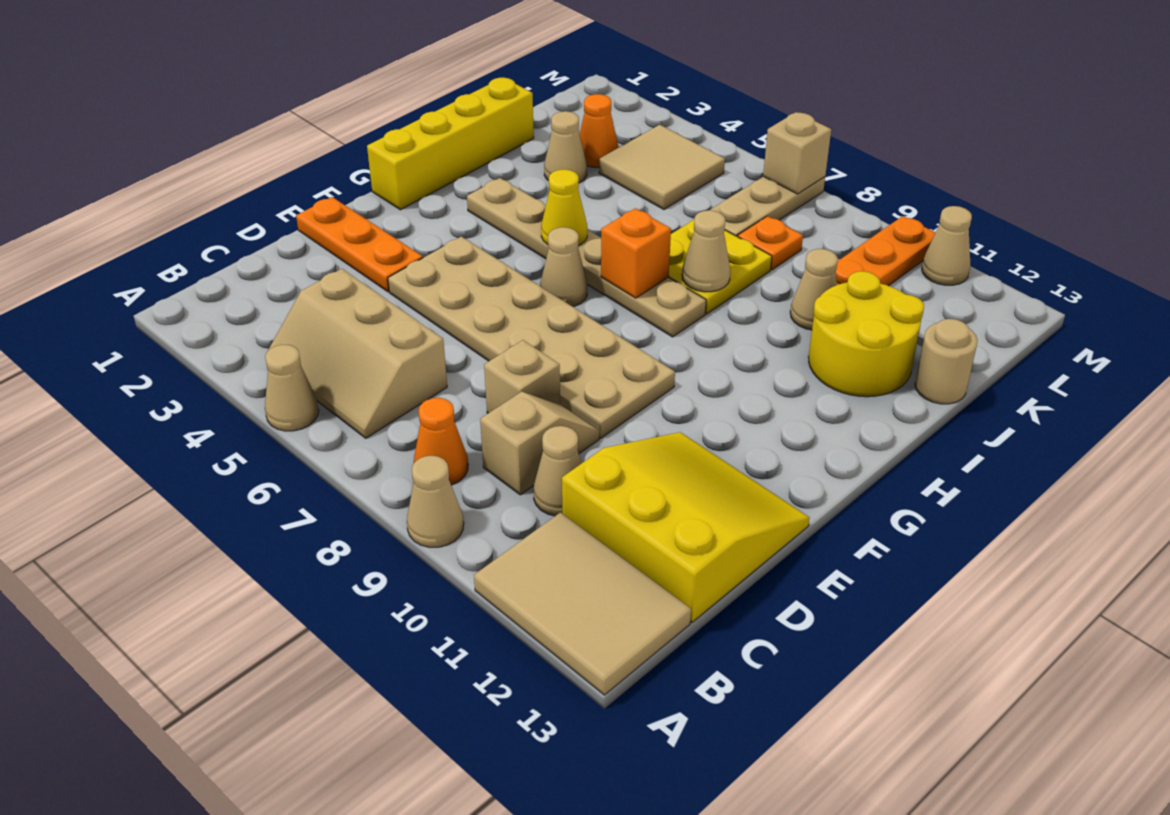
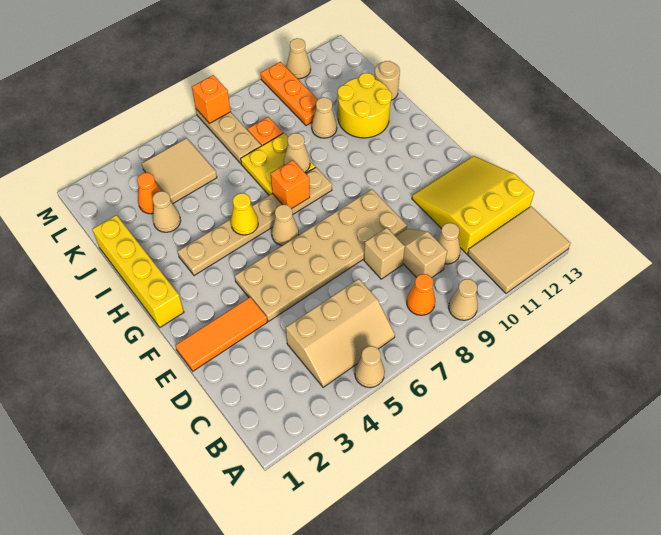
orange plate E1:E3 level 1 -> orange tile E1:E3 level 1
tan brick M7 level 2 -> orange brick M7 level 2

